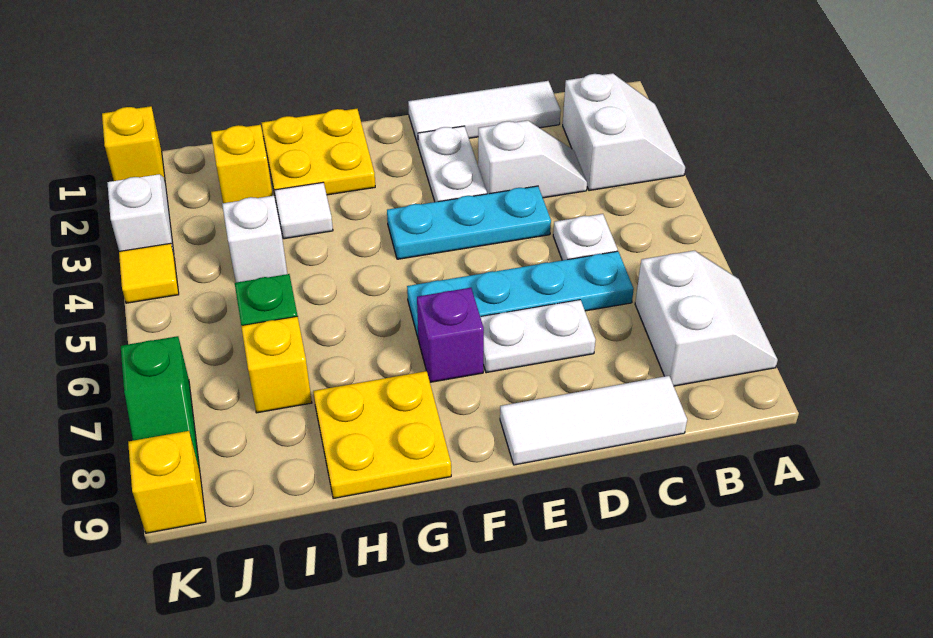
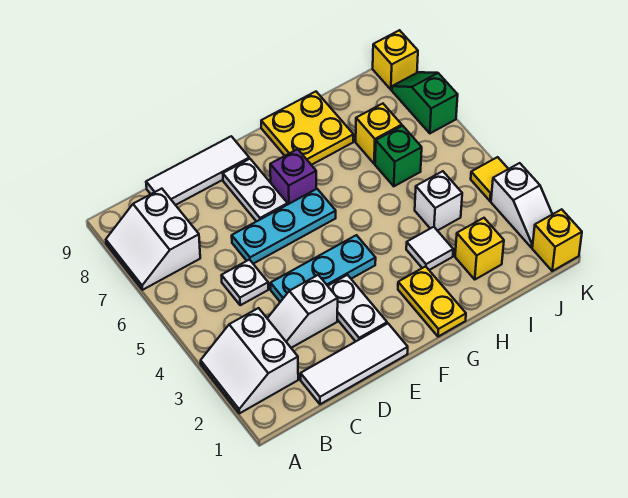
cyan plate C6:F6 level 1 -> cyan plate D6:F6 level 1
white plate D7:E7 level 1 -> white plate E7:E8 level 1
yellow plate G1:H2 level 1 -> yellow plate G1:G2 level 1

